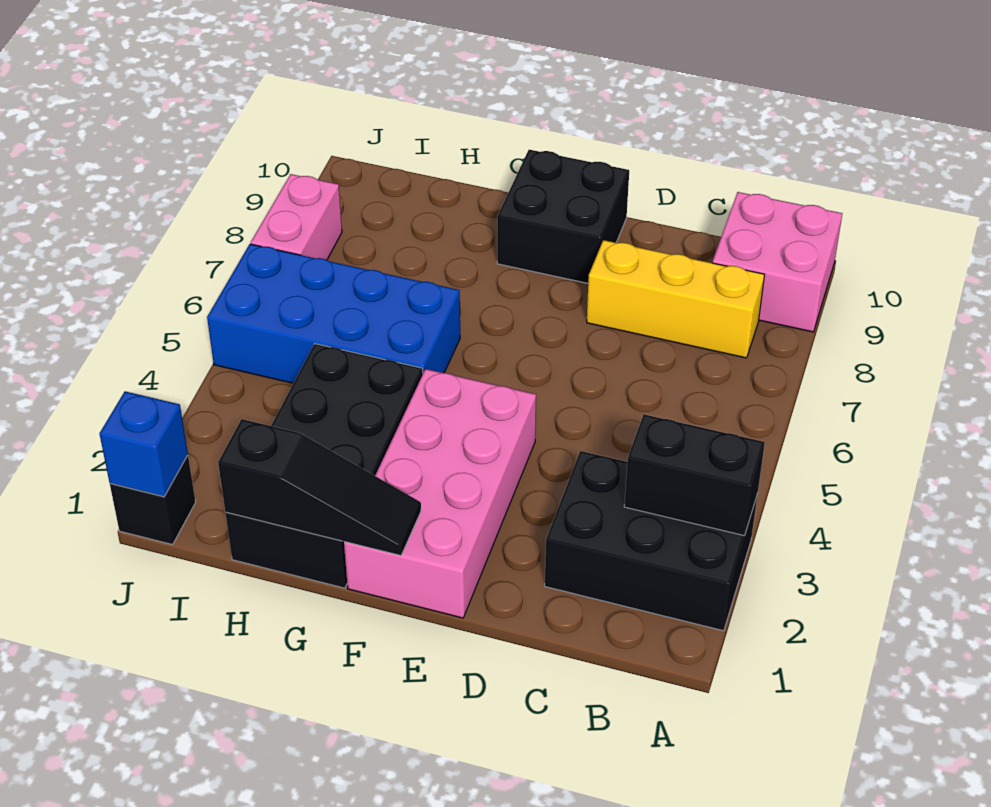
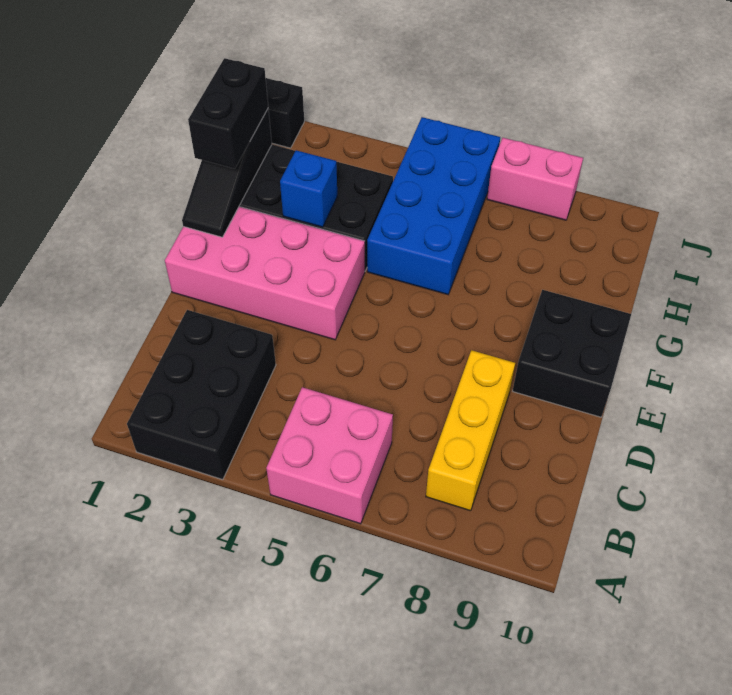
black brick A3:B3 level 2 -> black brick G1:H1 level 3
pink brick A9:B10 level 1 -> pink brick A5:B6 level 1
blue brick J1 level 2 -> blue brick G3 level 2

